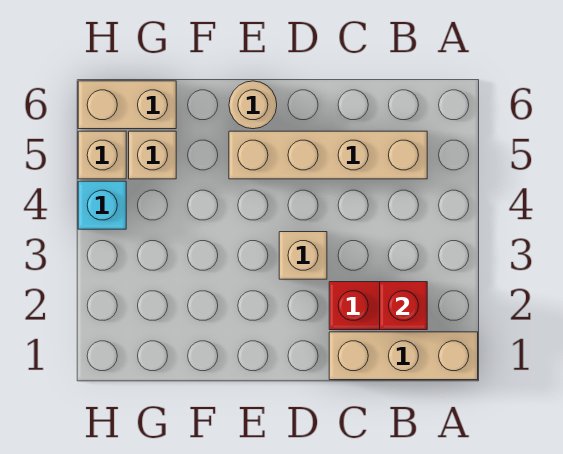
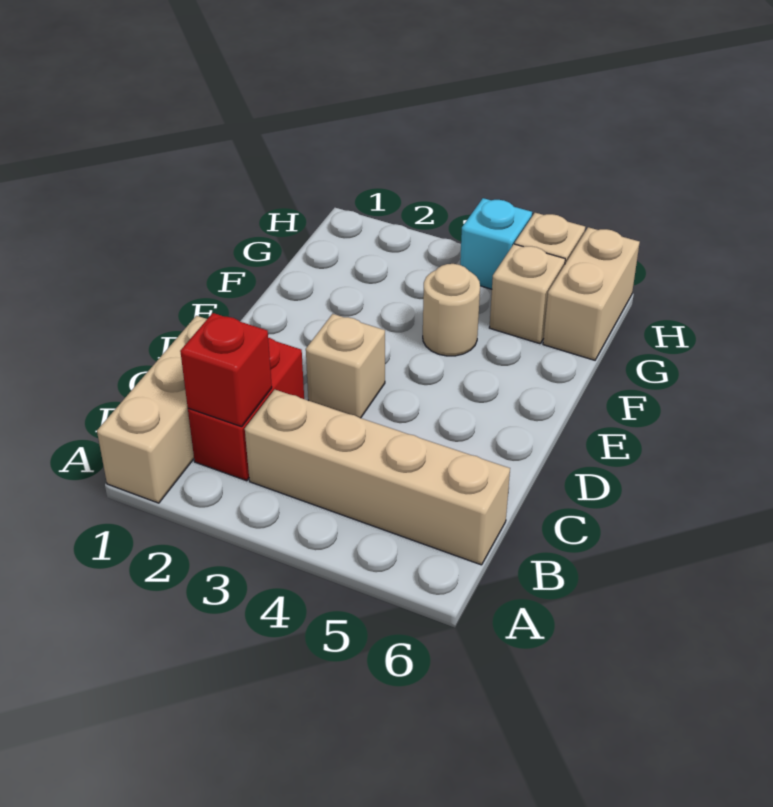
tan brick B5:E5 level 1 -> tan brick B3:B6 level 1
tan round brick E6 level 1 -> tan round brick F4 level 1

